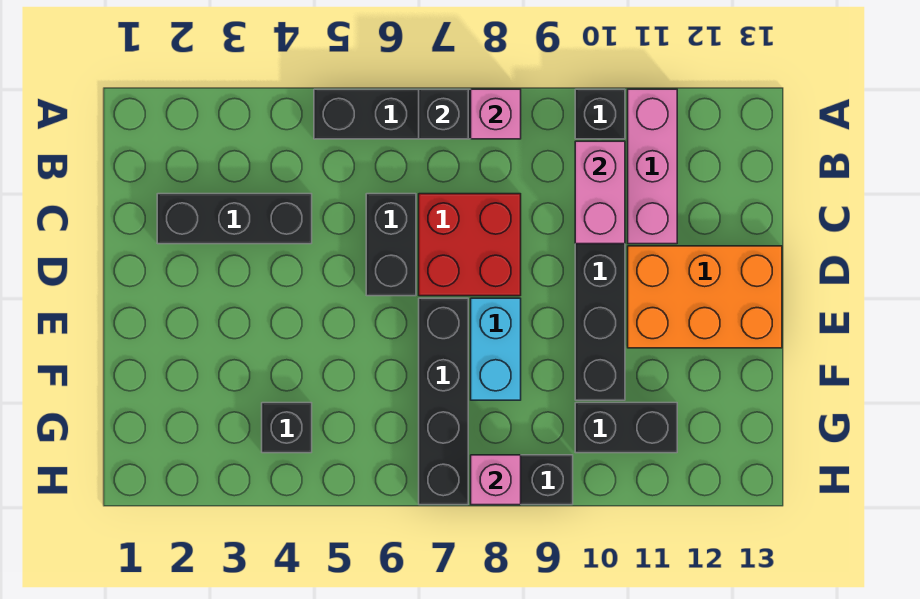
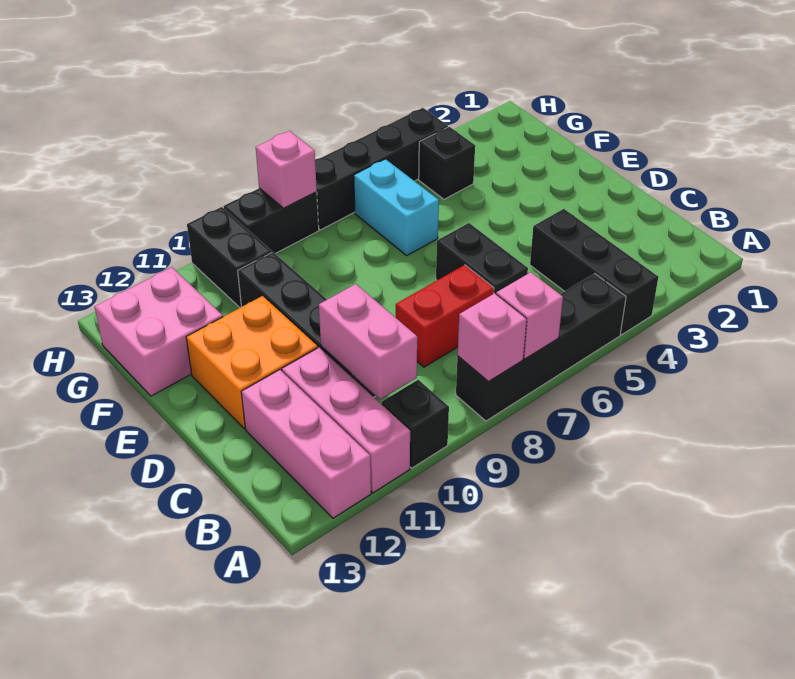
black brick A7 level 2 -> pink brick A7 level 2
none -> pink brick A12:C12 level 1
black brick C2:C4 level 1 -> black brick A4:C4 level 1
red brick C7:D8 level 1 -> red brick C7:C8 level 1
orange brick D11:E13 level 1 -> orange brick D11:E12 level 1
black brick E7:H7 level 1 -> black brick H4:H7 level 1
cyan brick E8:F8 level 1 -> cyan brick F6:G6 level 1
none -> pink brick F12:G13 level 1
black brick G10:G11 level 1 -> black brick G10:H10 level 1

